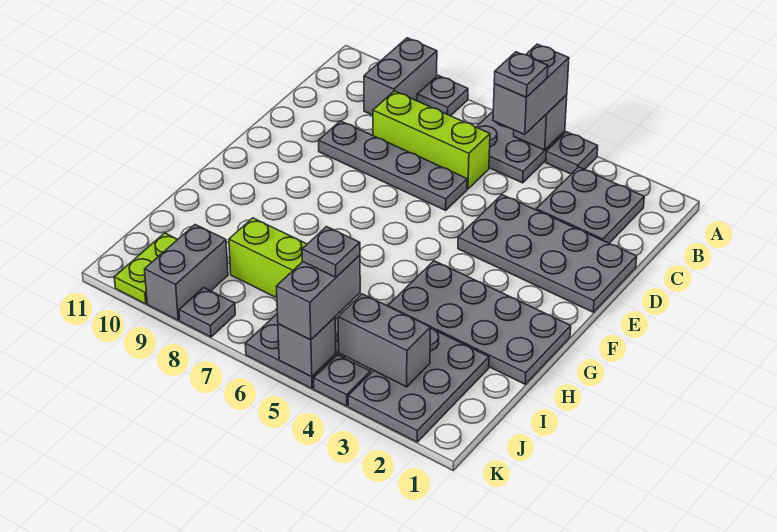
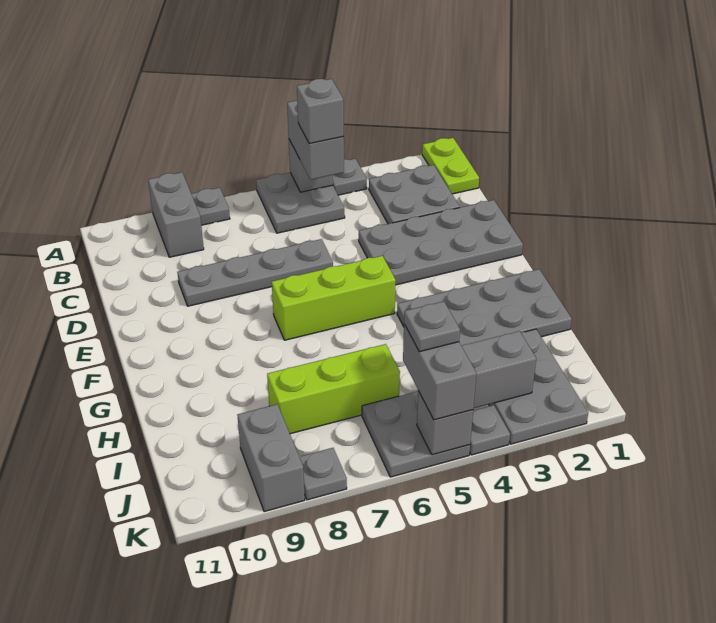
grey plate B5 level 4 -> grey brick B5 level 4
lime brick C6:C8 level 1 -> lime brick F5:F7 level 1
lime plate J10:K10 level 1 -> lime plate A1:B1 level 1

